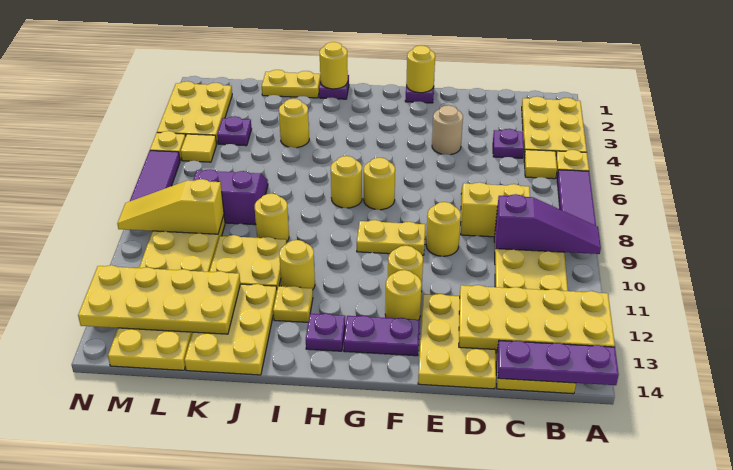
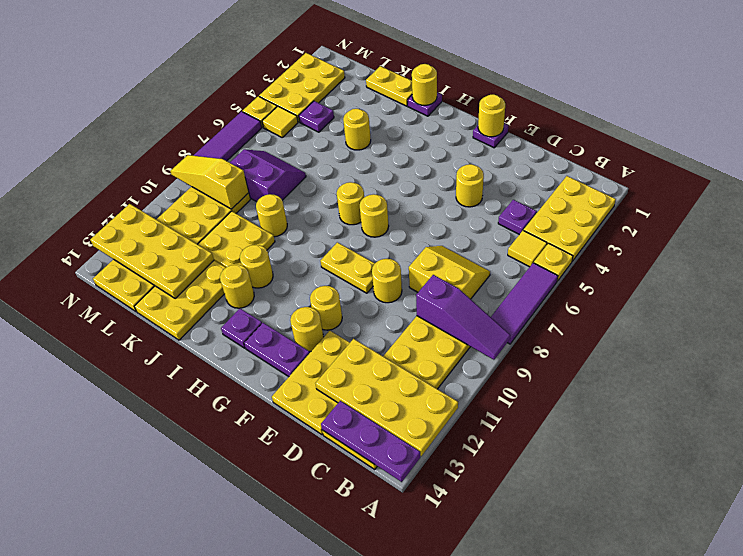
tan round brick E4 level 1 -> yellow round brick E4 level 1
yellow plate I12 level 1 -> yellow round brick I12 level 1

